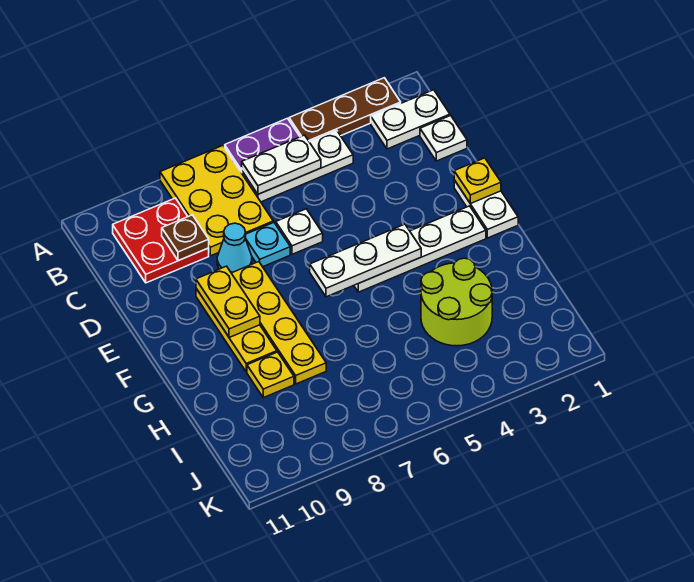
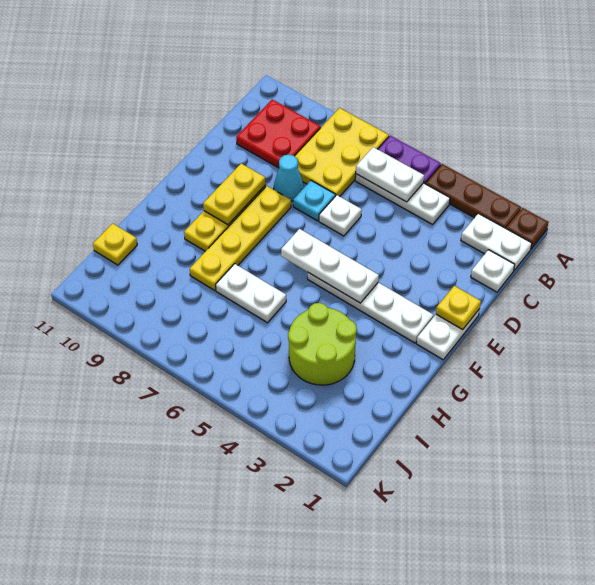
brown plate C9 level 2 -> brown plate A1 level 1
none -> white plate H6:H7 level 1
yellow plate H9 level 1 -> yellow plate I11 level 1

